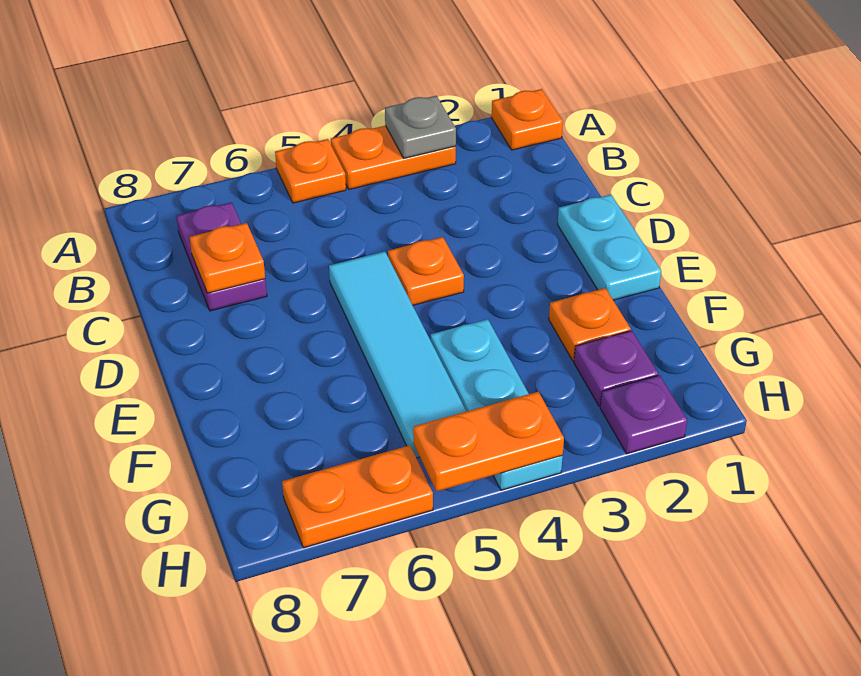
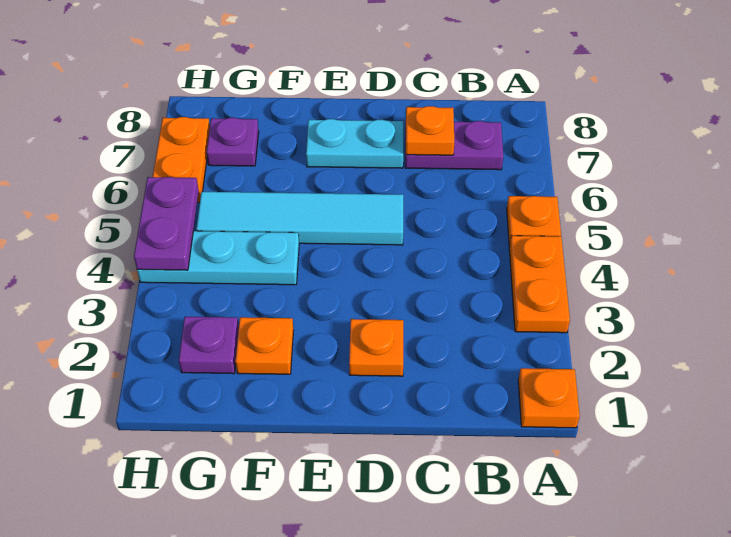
grey plate A3 level 2 -> none
cyan plate D1:E1 level 1 -> cyan plate D7:E7 level 1
orange plate D4 level 1 -> orange plate D2 level 1
purple plate H2 level 1 -> purple plate G7 level 1
orange plate H4:H5 level 2 -> purple plate H4:H5 level 2

